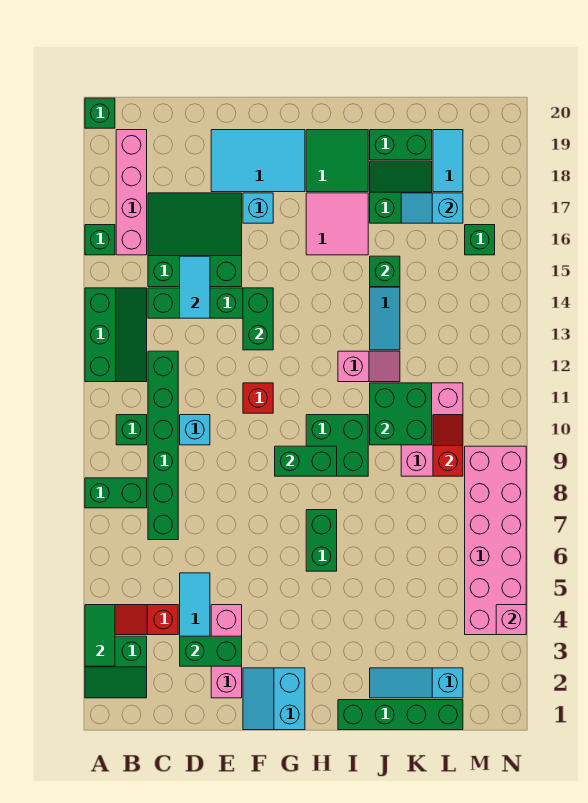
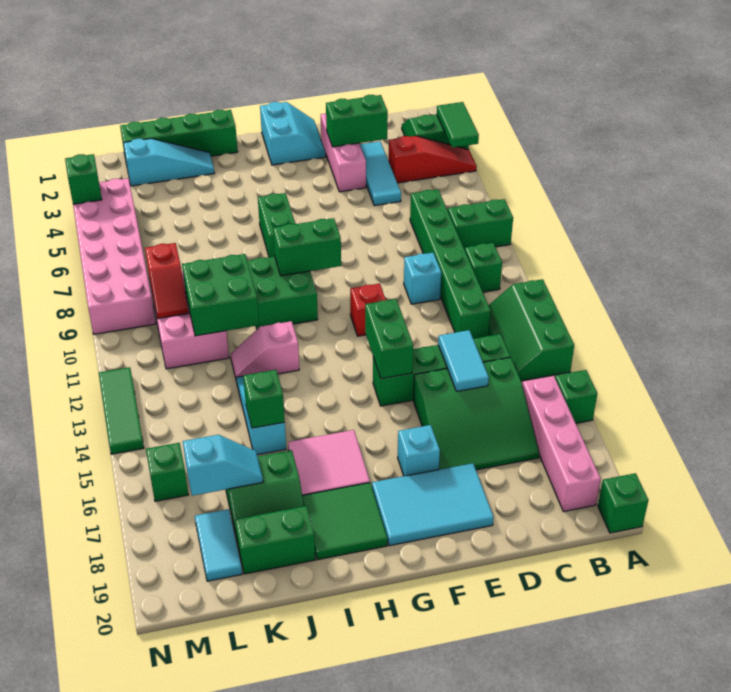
pink brick N4 level 2 -> green brick N4 level 2
none -> green tile N12:N14 level 1

